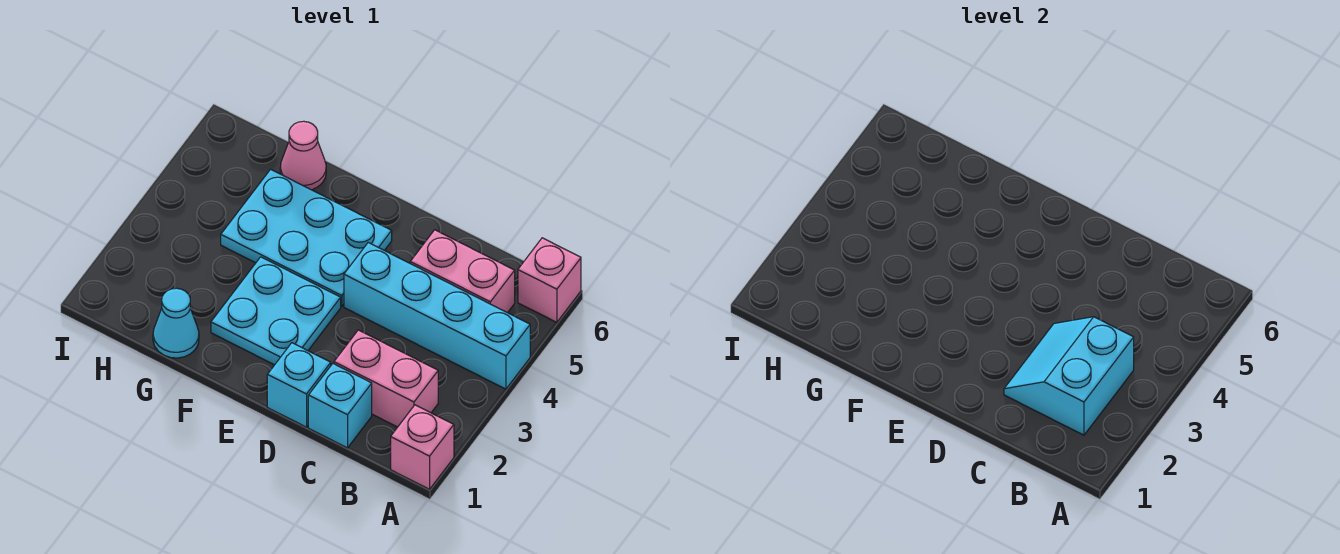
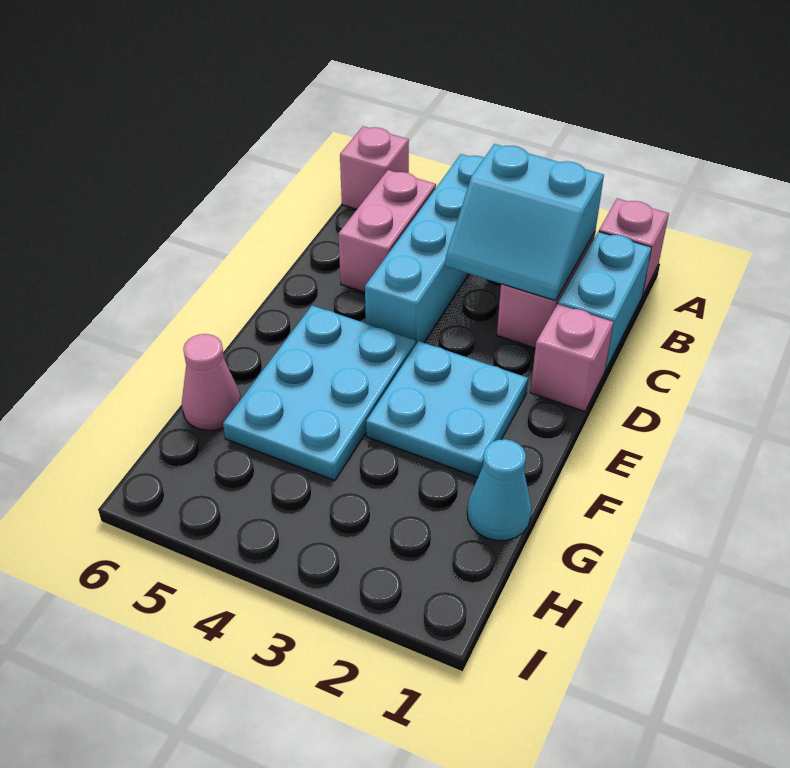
cyan brick C1 level 1 -> cyan brick B1:C1 level 1
cyan brick D1 level 1 -> pink brick D1 level 1

